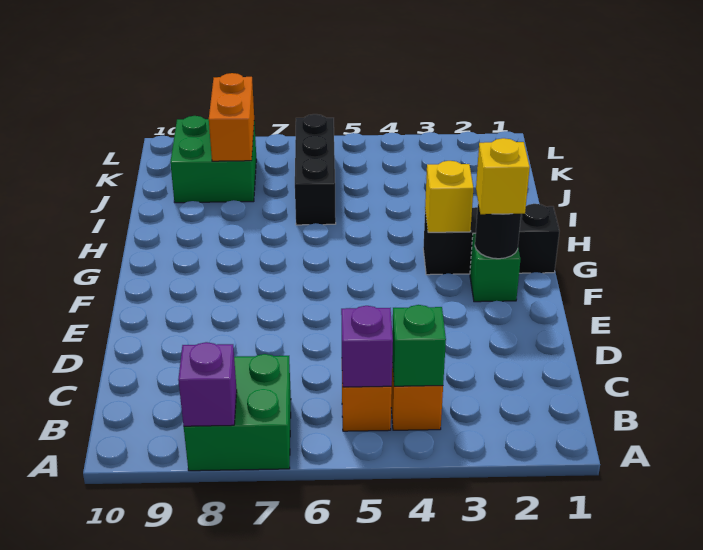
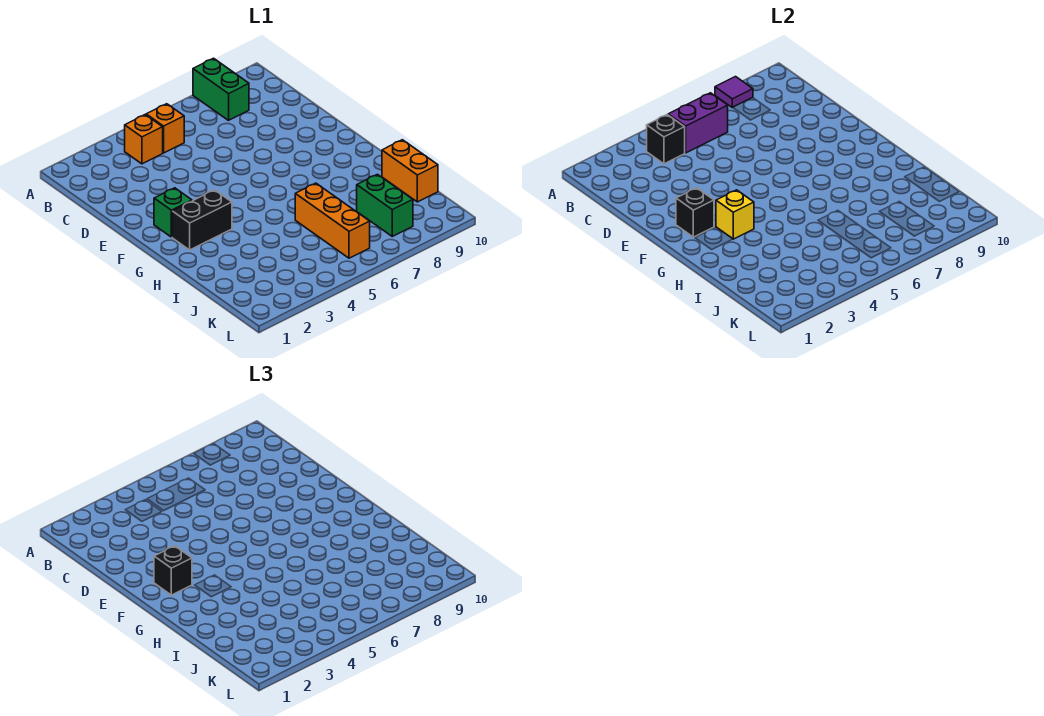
green brick A7:B8 level 1 -> green brick A8:B8 level 1
purple brick A8 level 2 -> purple tile A8 level 2
green brick B4 level 2 -> black brick B4 level 2
purple brick B5 level 2 -> purple brick B5:B6 level 2
black round brick F2 level 2 -> black brick F2 level 2
yellow brick F2 level 3 -> black brick F2 level 3
black brick G1:G3 level 1 -> black brick G2:G3 level 1
black brick I6:K6 level 1 -> orange brick I6:K6 level 1
green brick J8:K9 level 1 -> green brick J8:K8 level 1
orange brick J8:K8 level 2 -> orange brick I10:J10 level 1

